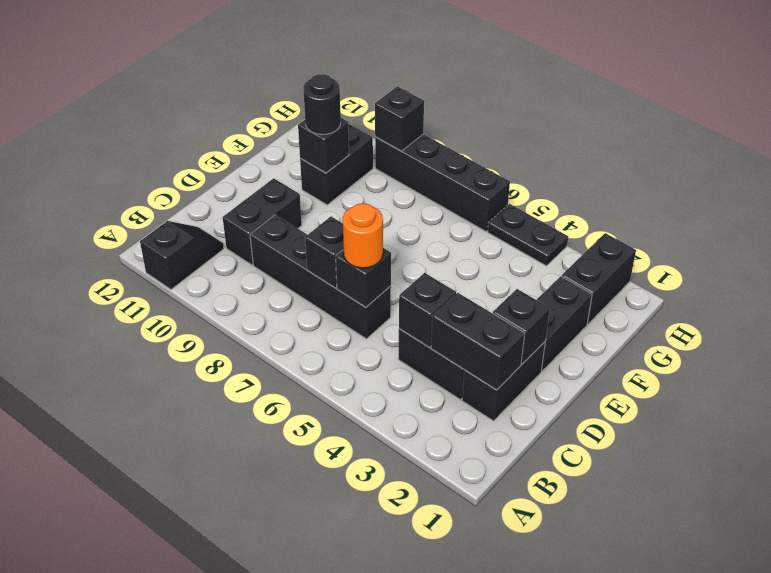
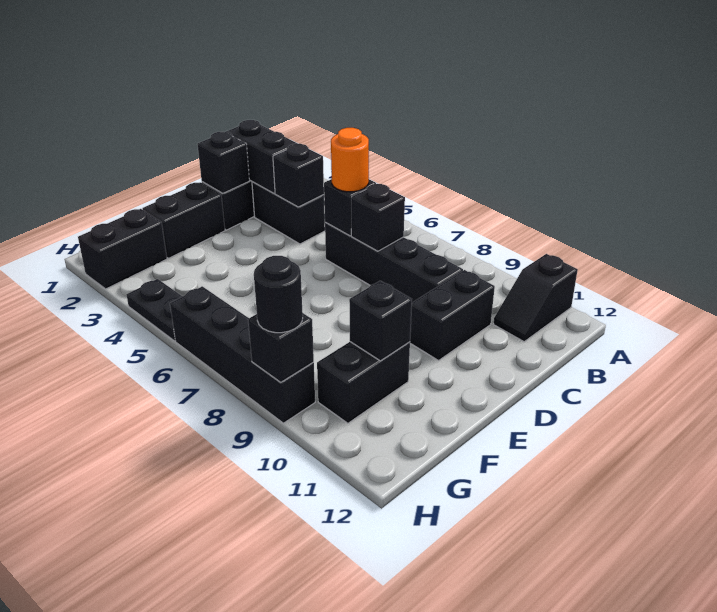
black round brick F10 level 3 -> black round brick H9 level 3

